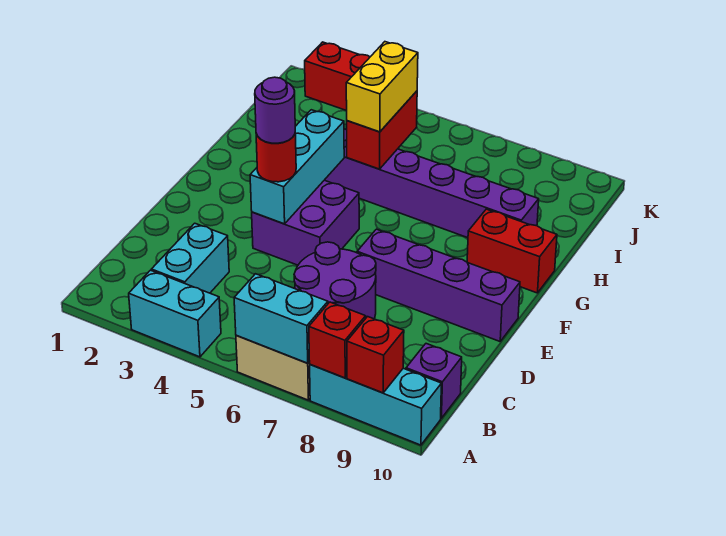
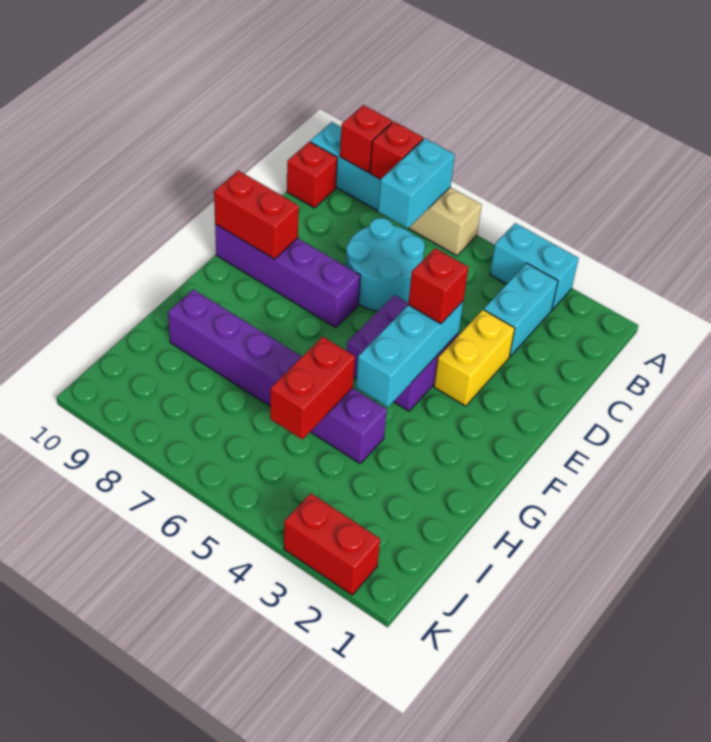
cyan brick A6:A7 level 2 -> cyan brick A7:B7 level 2
purple brick B10 level 1 -> red brick B10 level 1
purple round brick C6:D7 level 1 -> cyan round brick C6:D7 level 1
red round brick E4 level 3 -> red brick E4 level 3
purple round brick E4 level 4 -> none
red brick G9:G10 level 1 -> red brick E9:E10 level 2
yellow brick H5:I5 level 3 -> yellow brick D3:E3 level 1

